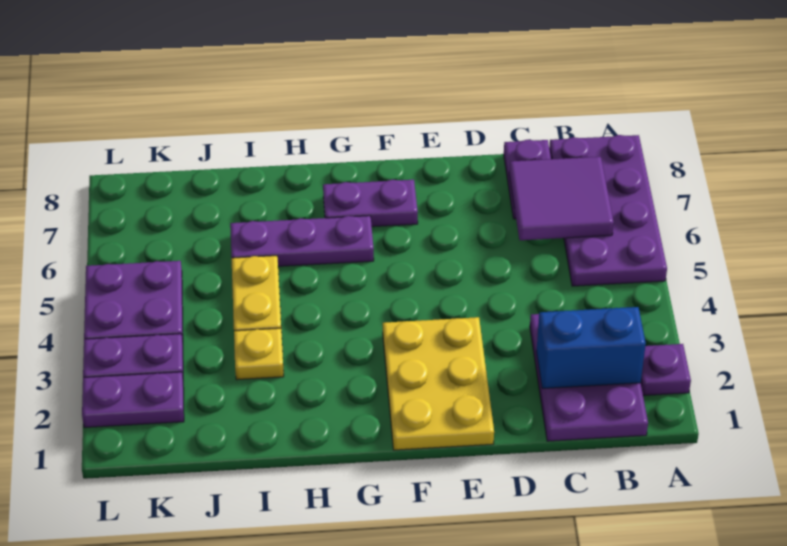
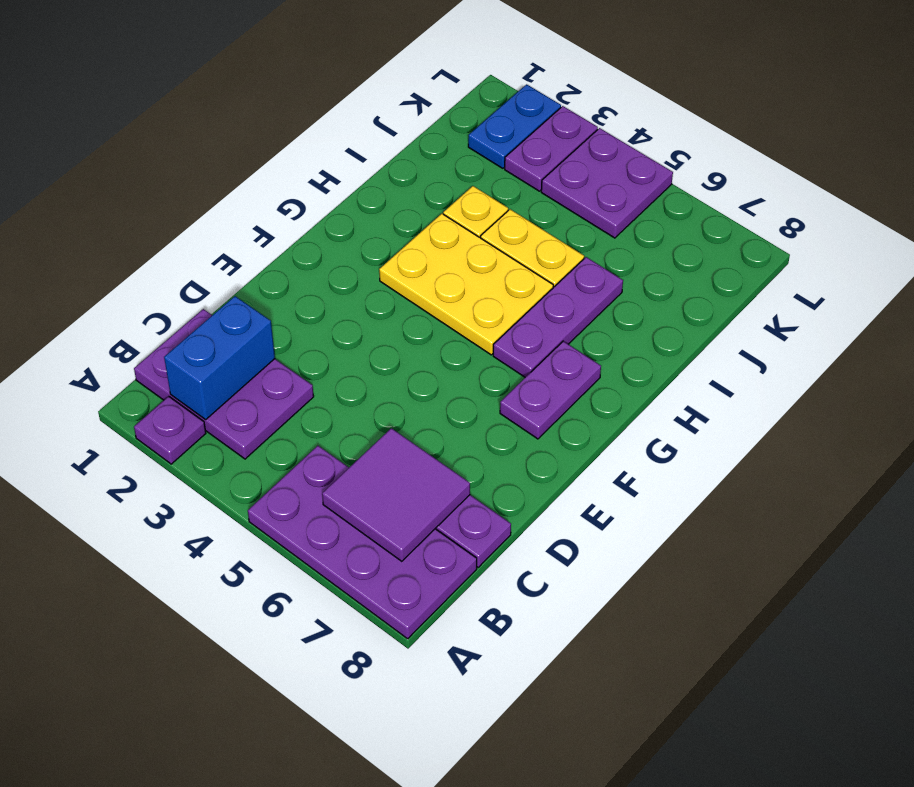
yellow plate E1:F3 level 1 -> yellow plate G3:H5 level 1
purple plate K2:L2 level 1 -> blue plate K2:L2 level 1

